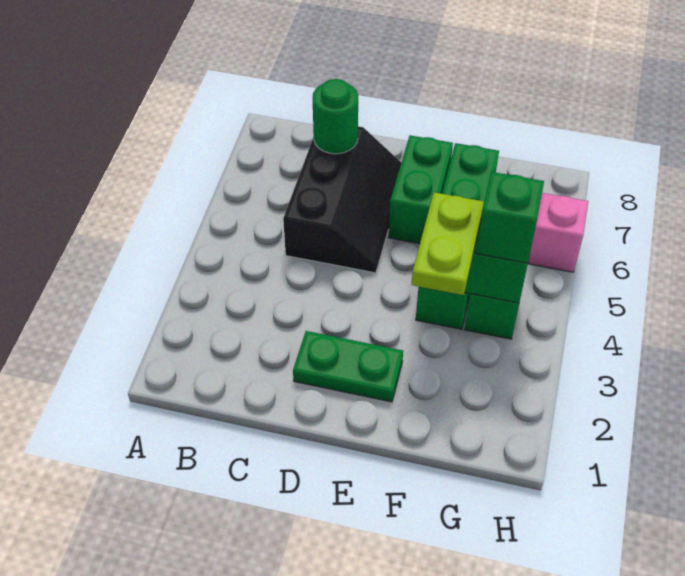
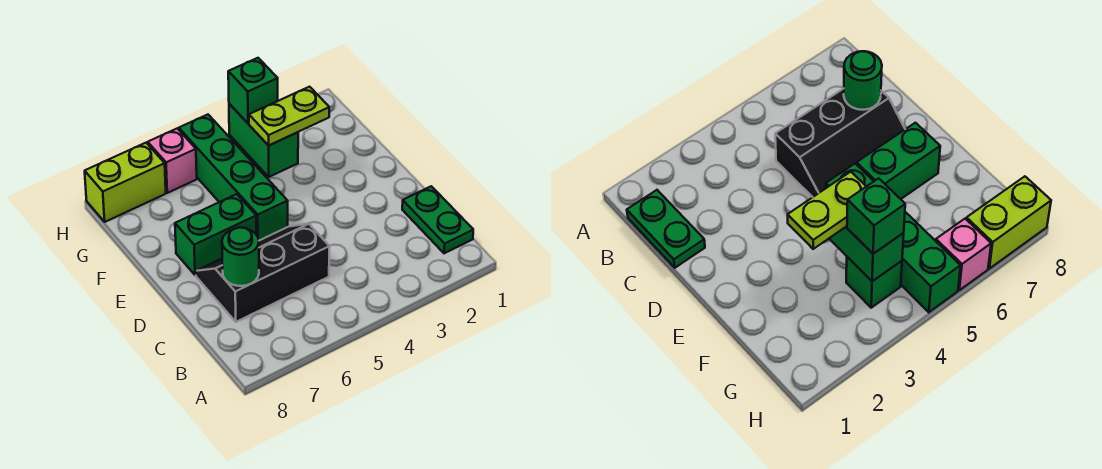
green plate D2:E2 level 1 -> green plate B1:C1 level 1
green brick F4:F7 level 1 -> green brick E5:H5 level 1
none -> lime brick H7:H8 level 1

